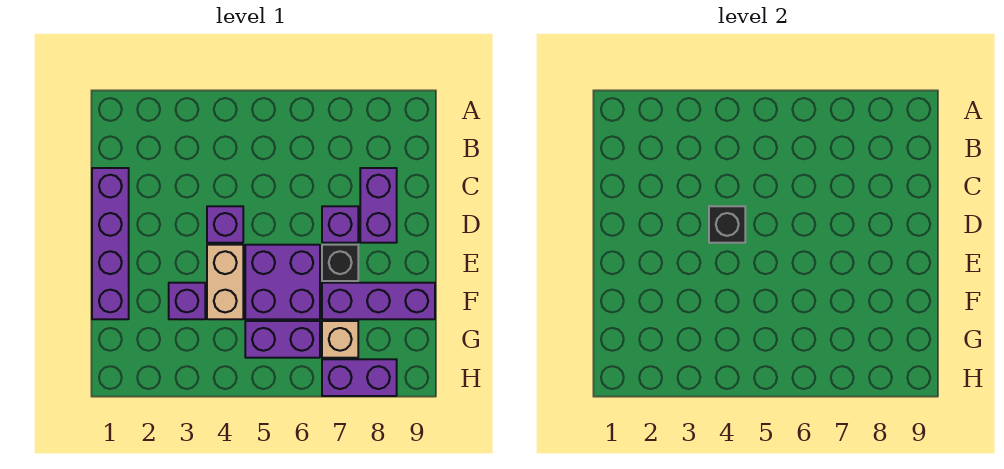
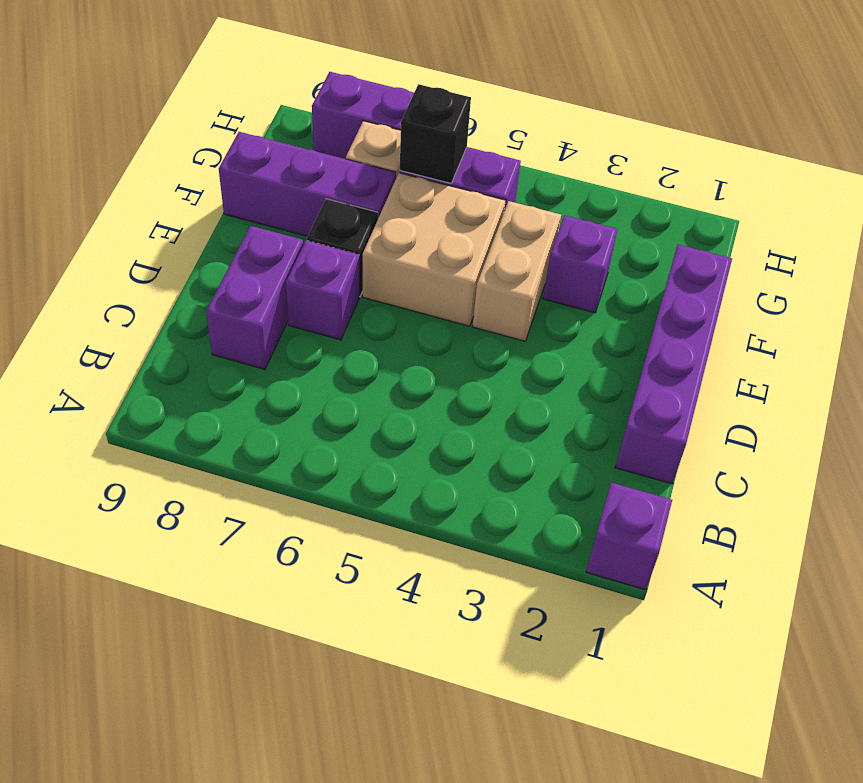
purple brick D4 level 1 -> purple brick A1 level 1
black brick D4 level 2 -> black brick G6 level 2
purple brick E5:F6 level 1 -> tan brick E5:F6 level 1

